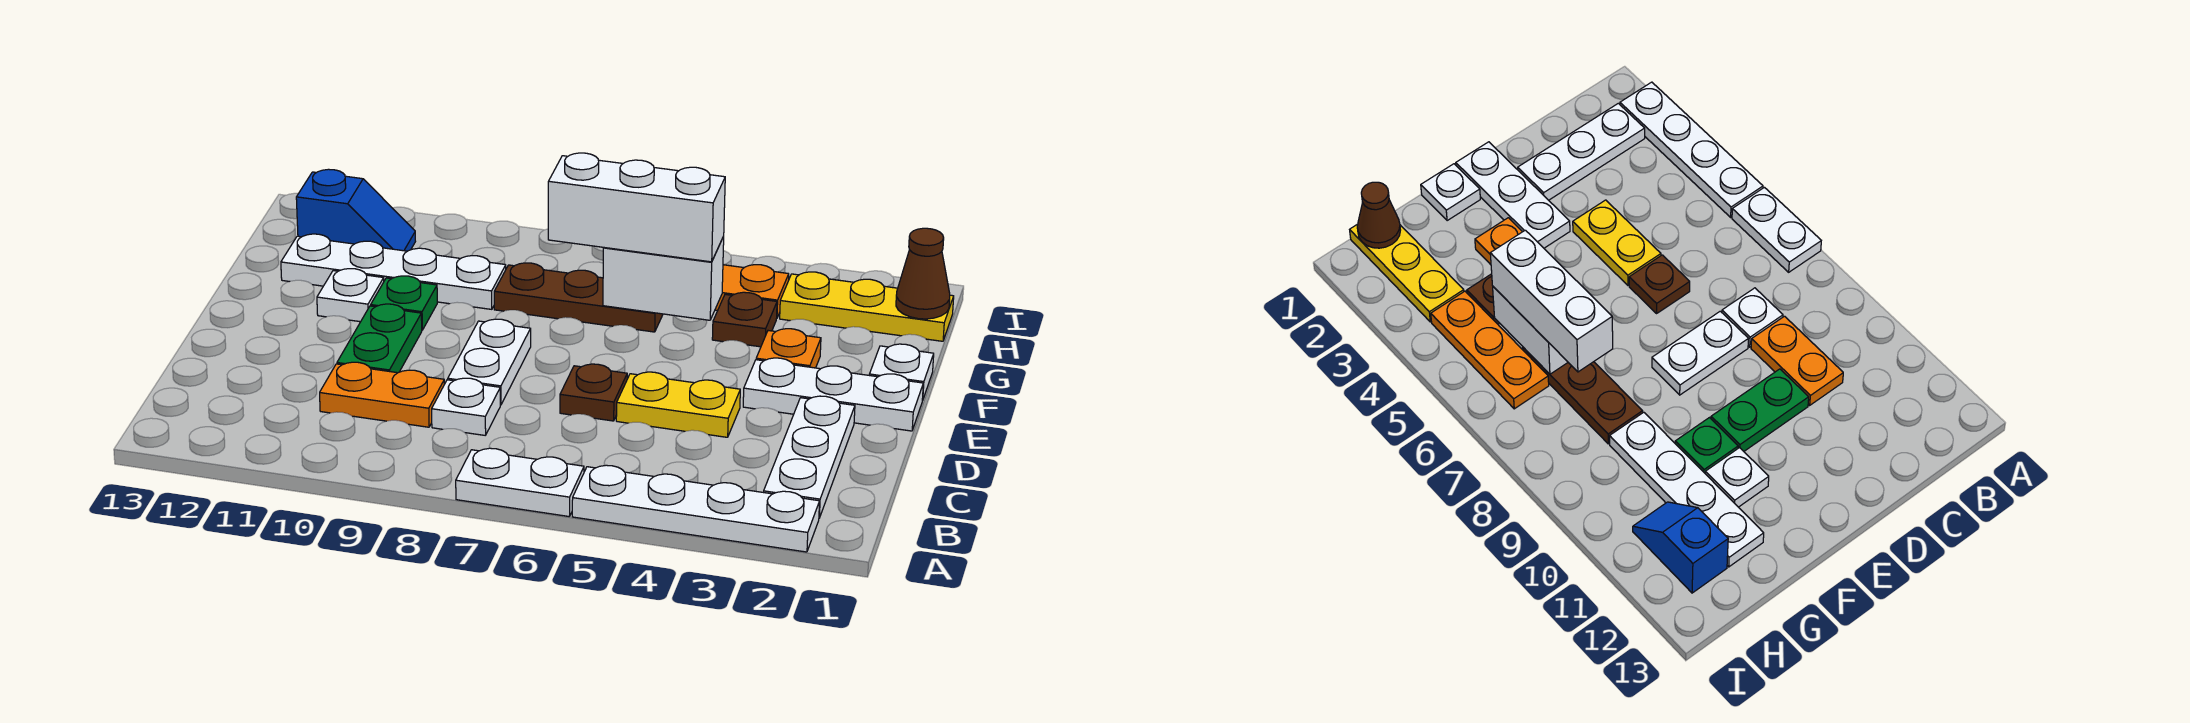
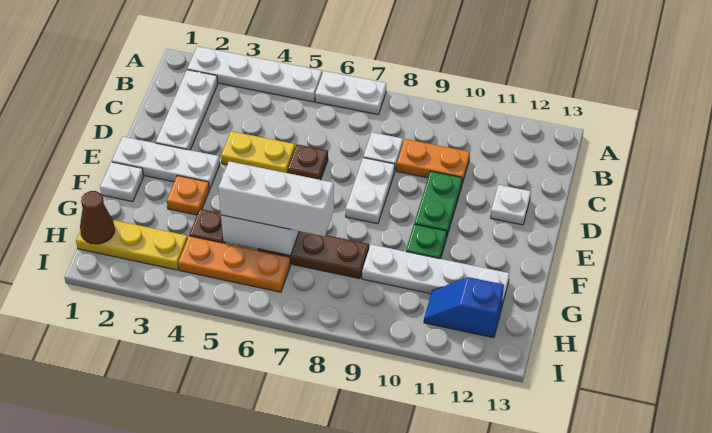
white plate F11 level 1 -> white plate D12 level 1

